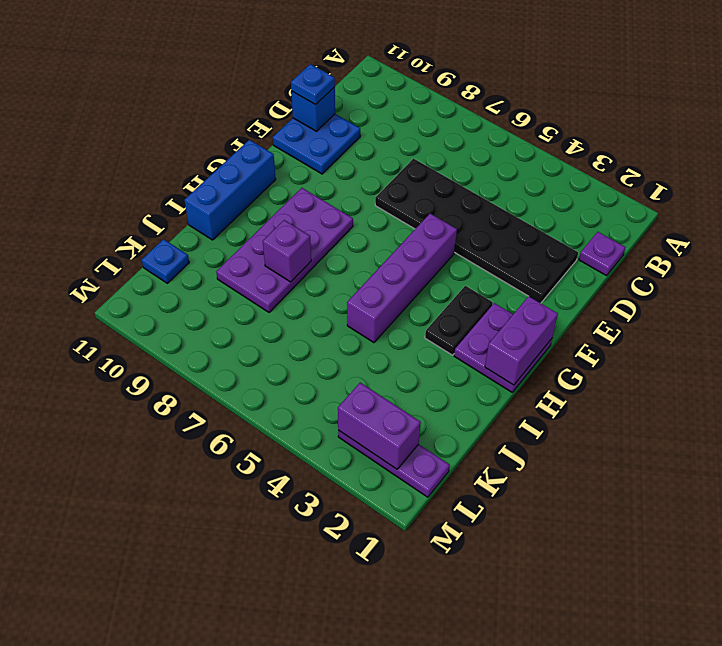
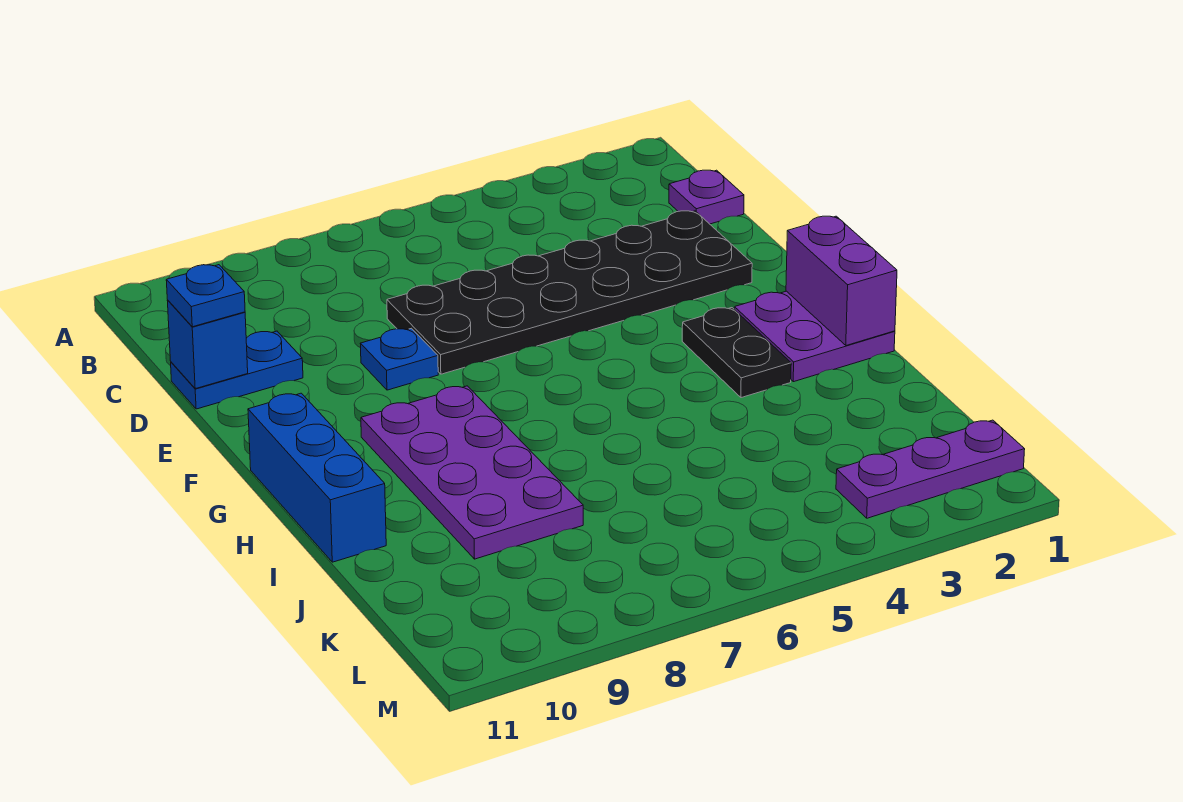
blue plate D10:E11 level 1 -> blue plate D10:D11 level 1
purple brick F5:I5 level 1 -> none
purple brick I8 level 2 -> none
blue plate K11 level 1 -> blue plate E8 level 1
purple brick L2:L3 level 2 -> none

